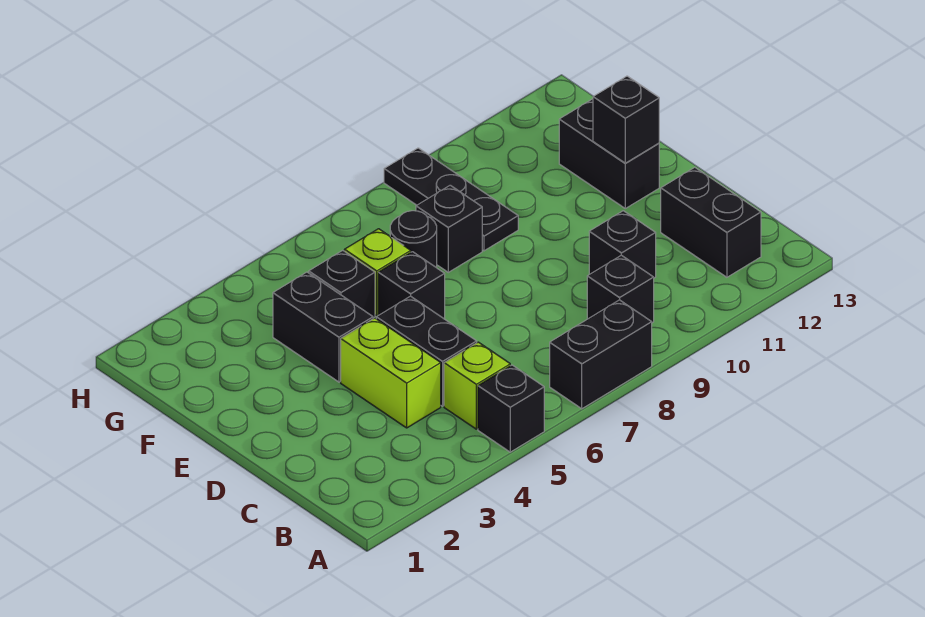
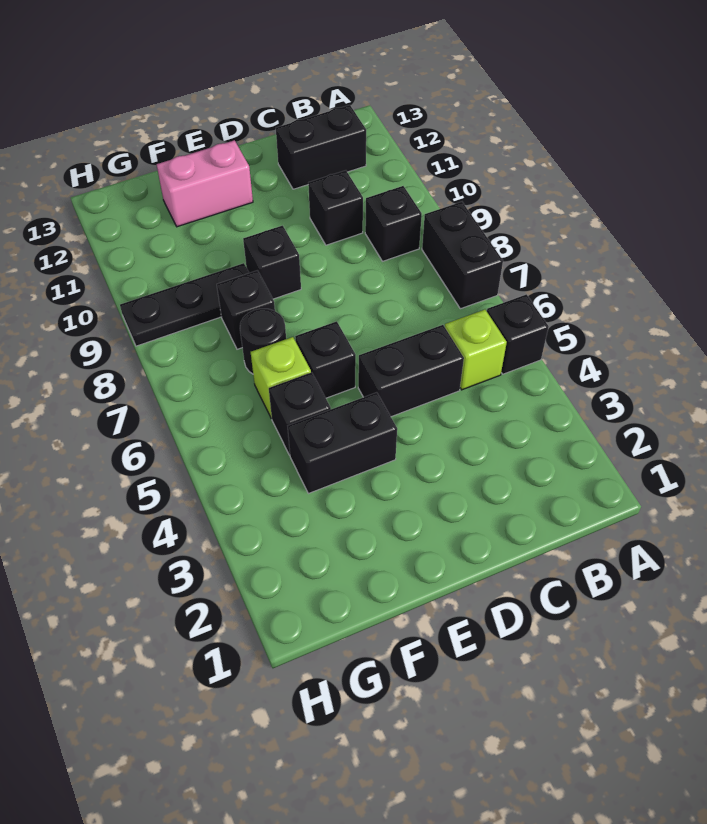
lime brick C4:D4 level 1 -> none
black brick E12:F12 level 1 -> pink brick E12:F12 level 1
black brick E12 level 2 -> black brick E9 level 1

